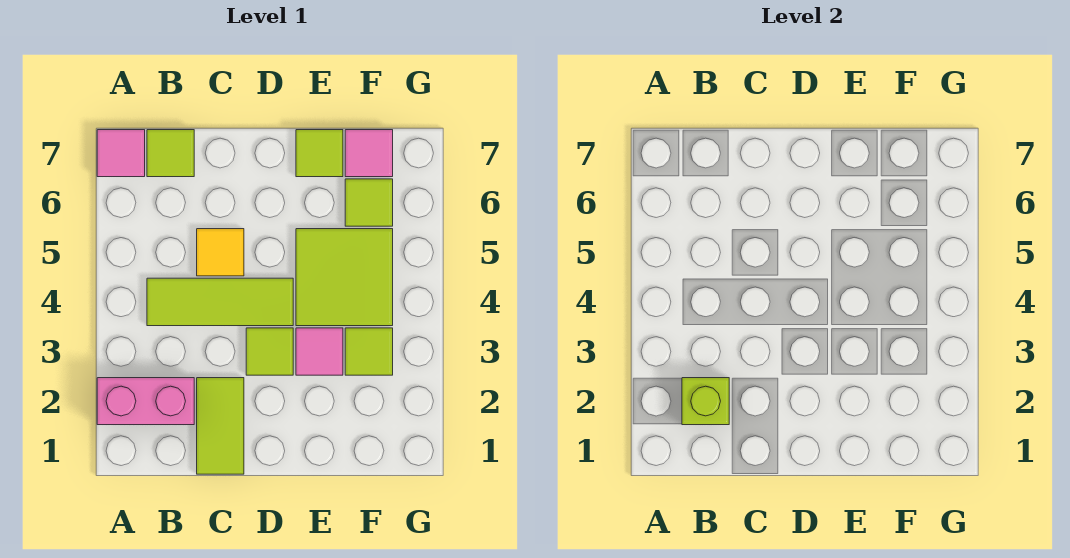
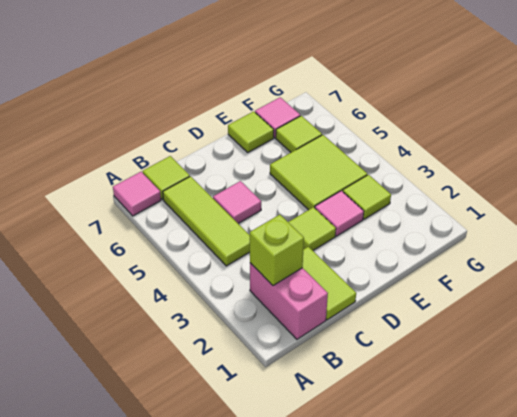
pink brick A2:B2 level 1 -> pink brick B1:B2 level 1
lime tile B4:D4 level 1 -> lime tile B4:B6 level 1
yellow tile C5 level 1 -> pink tile C5 level 1

